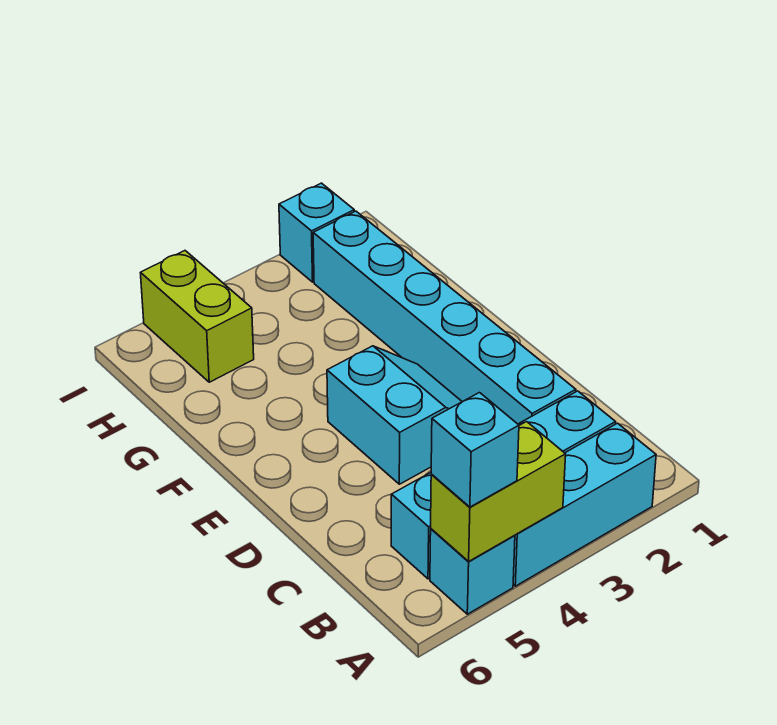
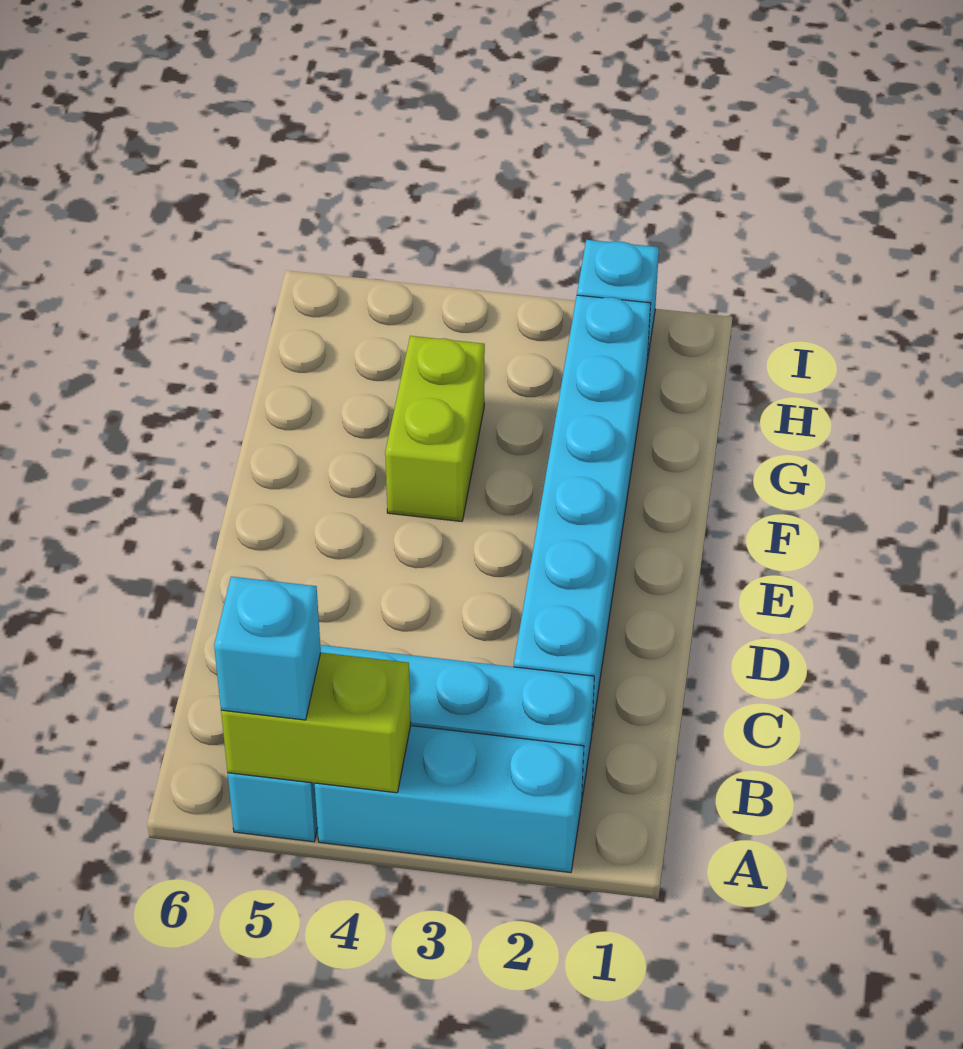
cyan slope D3:E4 level 1 top 4 -> none
lime brick H5:I5 level 1 -> lime brick F4:G4 level 1

